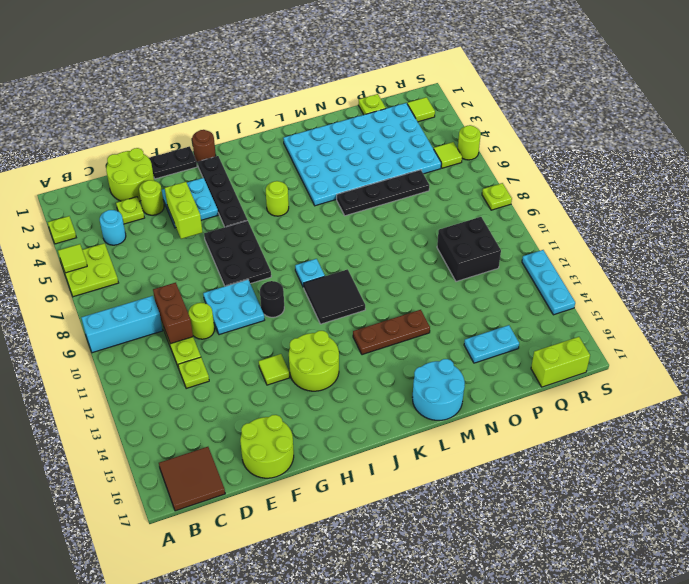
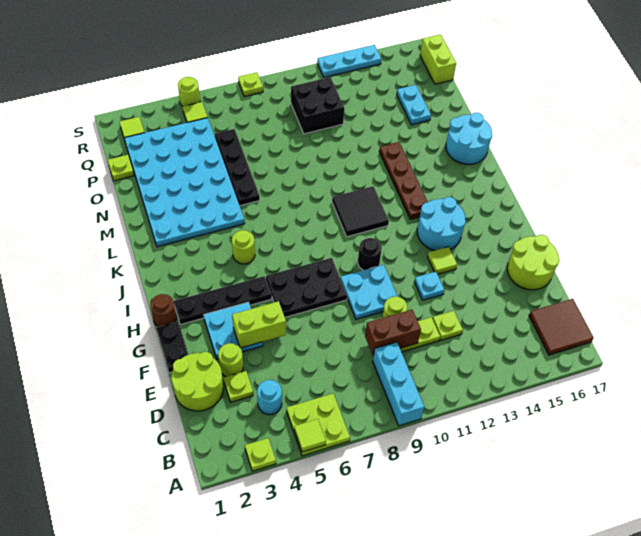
lime round brick H13:I14 level 1 -> cyan round brick H13:I14 level 1
cyan plate J9 level 1 -> cyan plate F12 level 1
brown plate K13:M13 level 1 -> brown plate J13:M13 level 1

